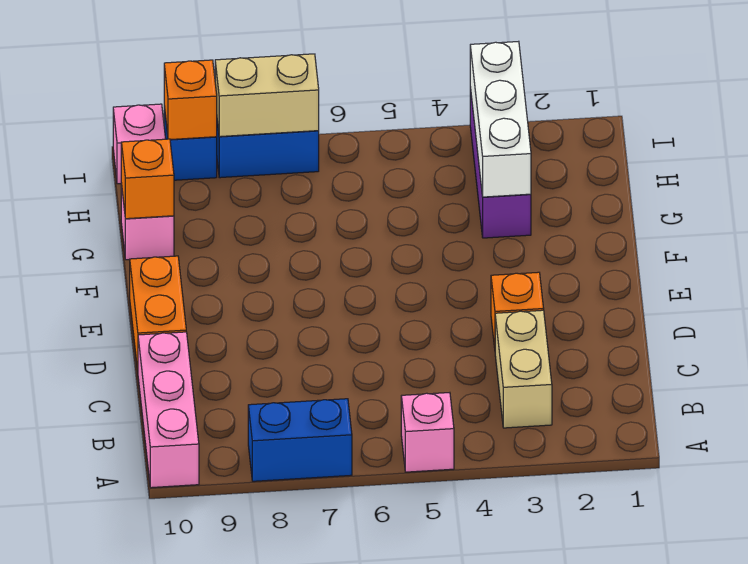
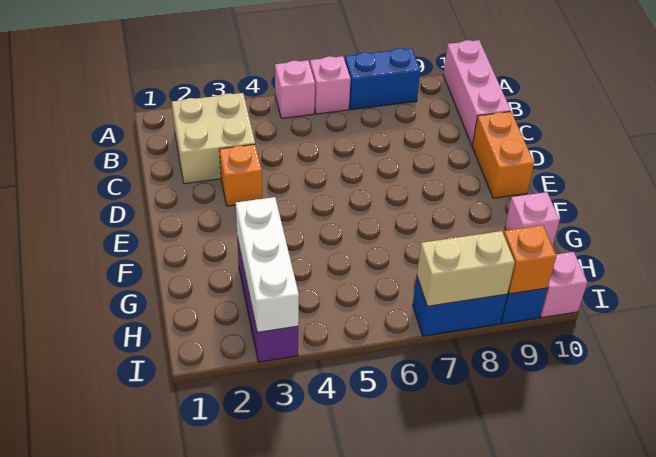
none -> pink brick A6 level 1
tan brick B3:C3 level 1 -> tan brick B2:C3 level 1
orange brick G10 level 2 -> none

